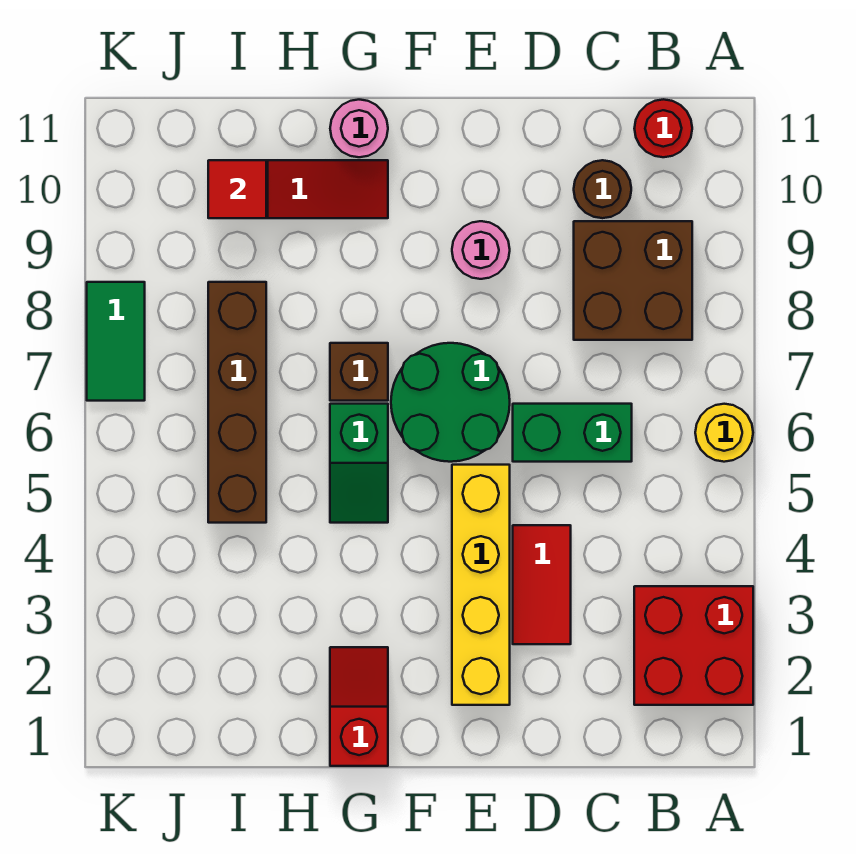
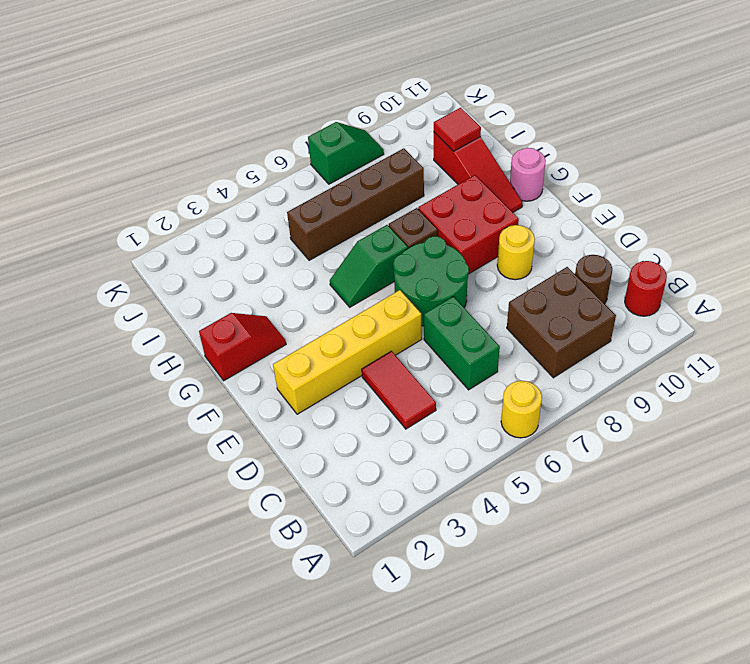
red brick A2:B3 level 1 -> red brick F8:G9 level 1
red tile D3:D4 level 1 -> red tile C4:D4 level 1
pink round brick E9 level 1 -> yellow round brick E9 level 1
green tile K7:K8 level 1 -> green slope K7:K8 level 1 top 7

